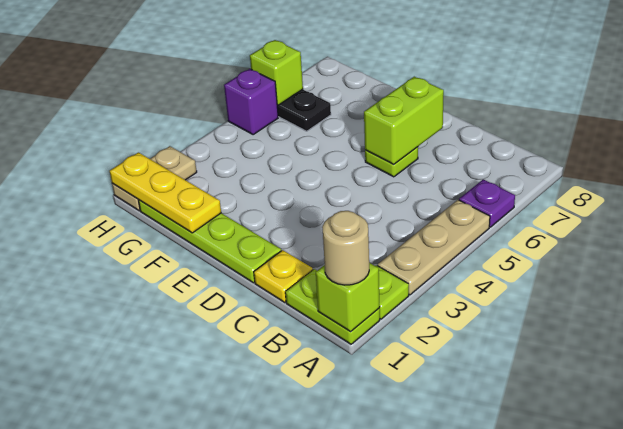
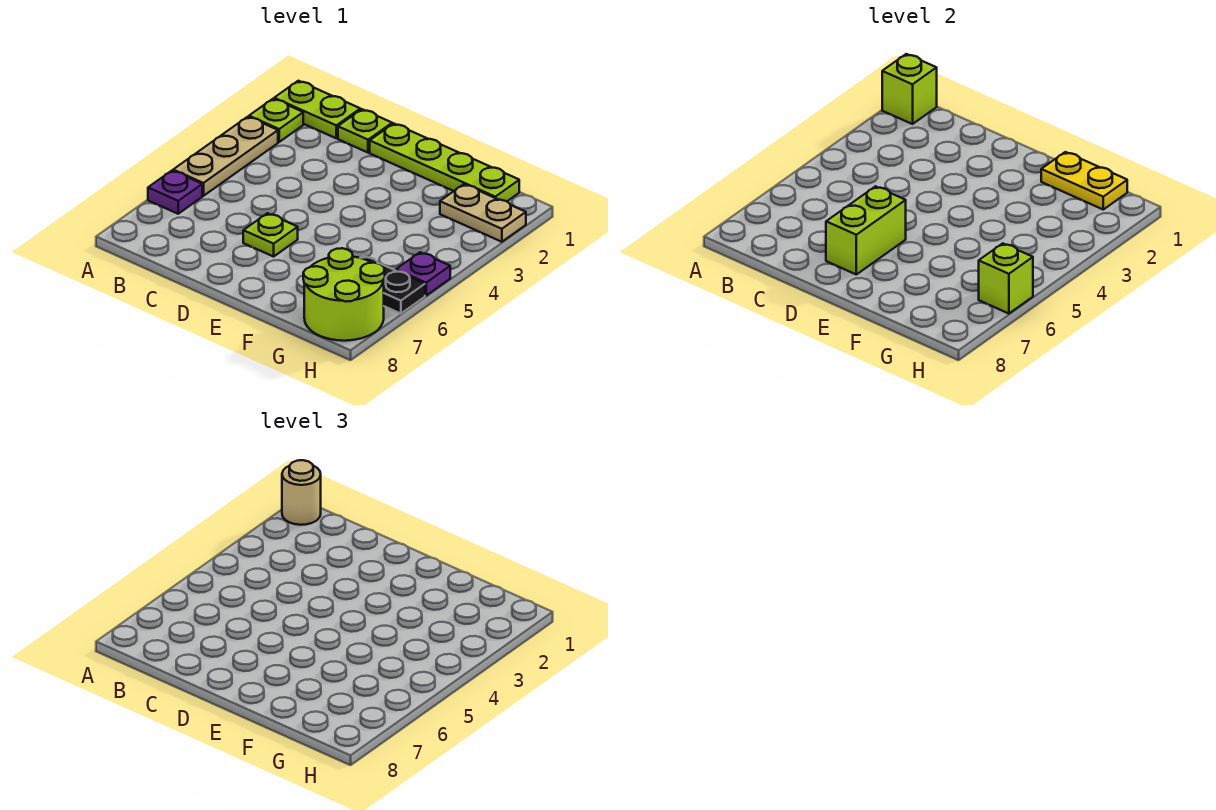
yellow plate C1 level 1 -> lime plate C1 level 1
yellow plate F1:H1 level 2 -> yellow plate F1:G1 level 2
none -> lime round brick G7:H8 level 1
tan plate H1:H2 level 1 -> tan plate G2:H2 level 1
purple brick H5 level 1 -> purple plate H5 level 1

